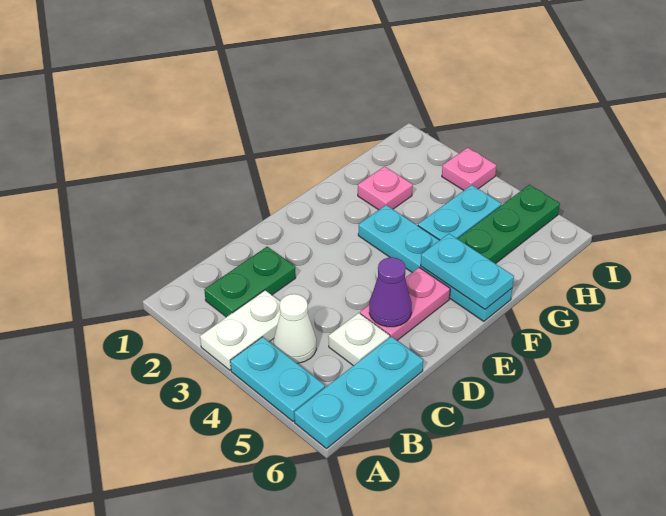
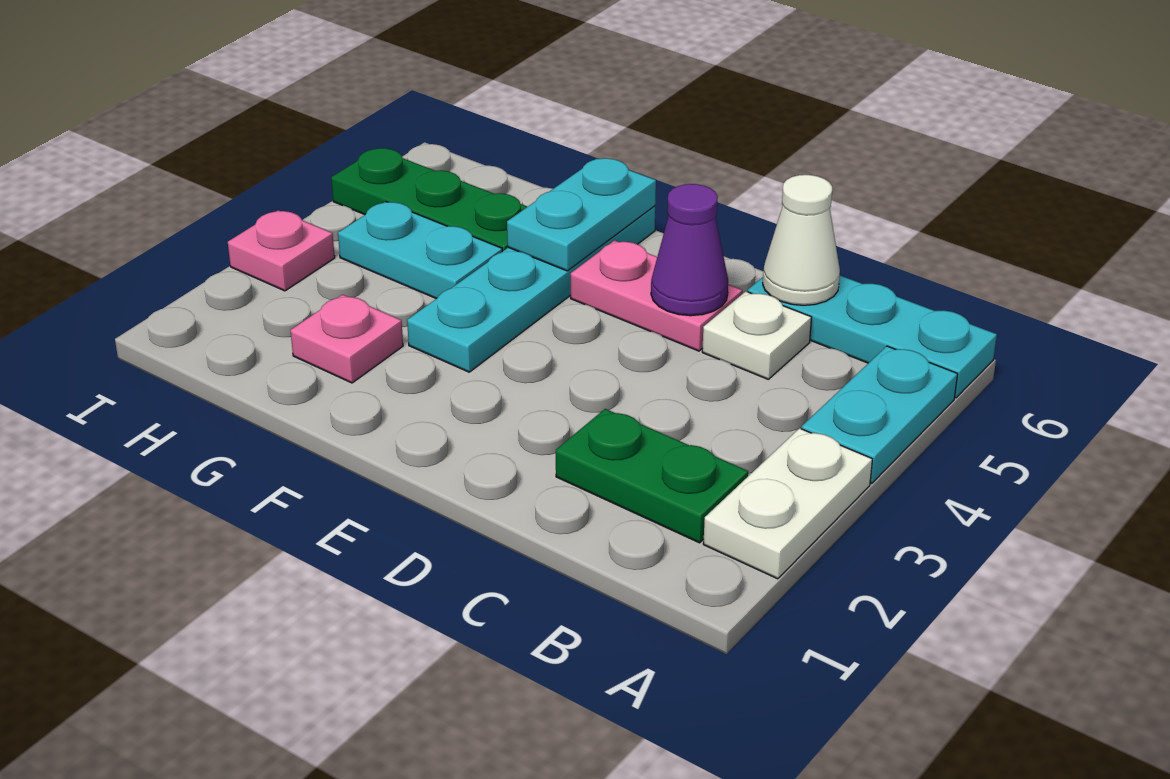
white plate A3:B3 level 1 -> white plate A2:A3 level 1
white cone B4 level 1 -> white cone C6 level 2

